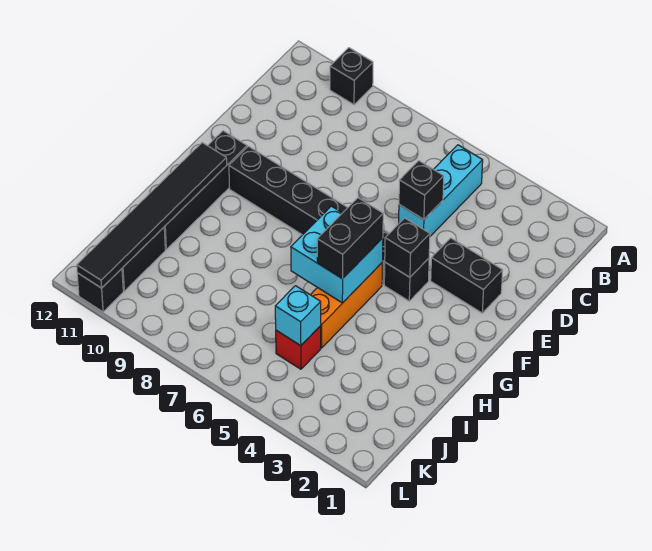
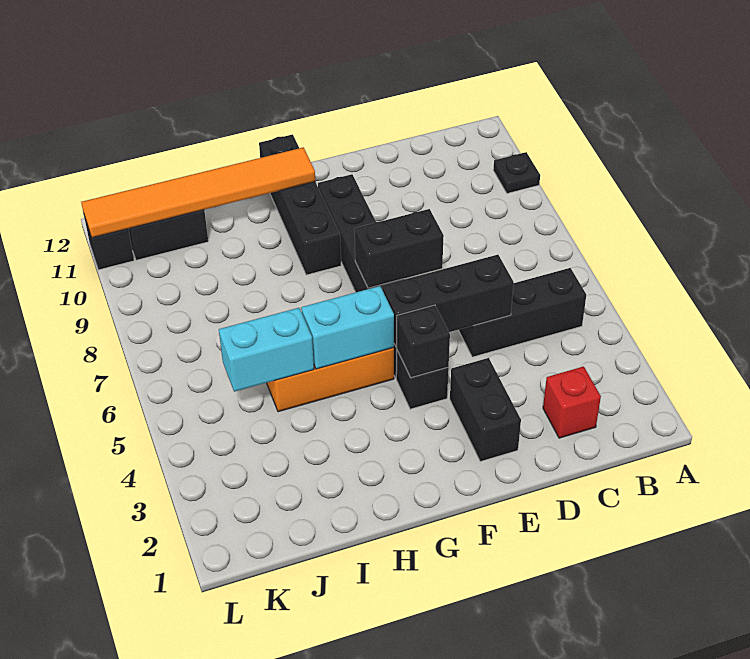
black brick A10 level 1 -> black plate A10 level 1
cyan brick B5:D5 level 1 -> black brick B5:D5 level 1
black brick D5 level 2 -> black brick D5:F5 level 2
black brick F11:I11 level 1 -> black brick G9:G12 level 1
cyan brick G5:H6 level 2 -> cyan brick G5:H5 level 2
black brick G5:H5 level 3 -> black brick E7:F7 level 2
black tile G11:L11 level 2 -> orange tile G11:L11 level 2
red brick J5 level 1 -> red brick C2 level 1
cyan brick J5 level 2 -> cyan brick I5:J5 level 2

